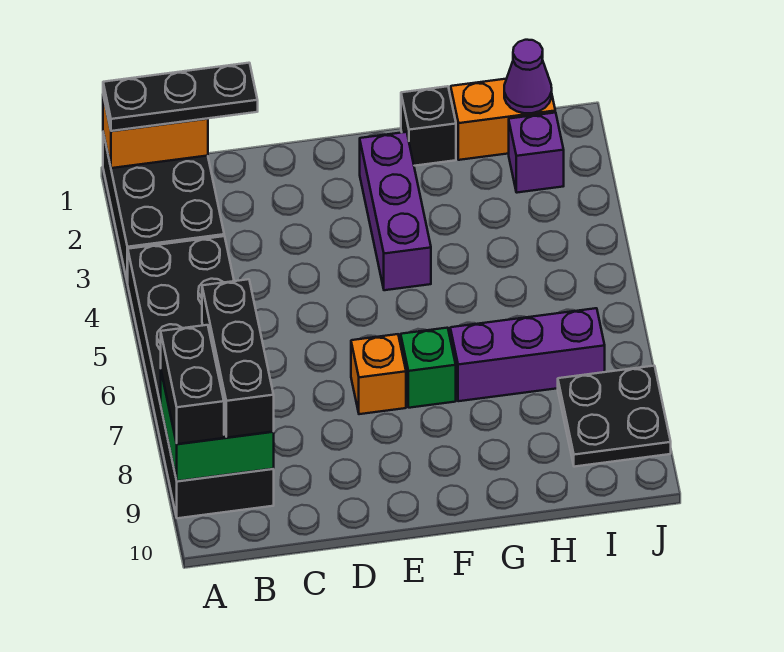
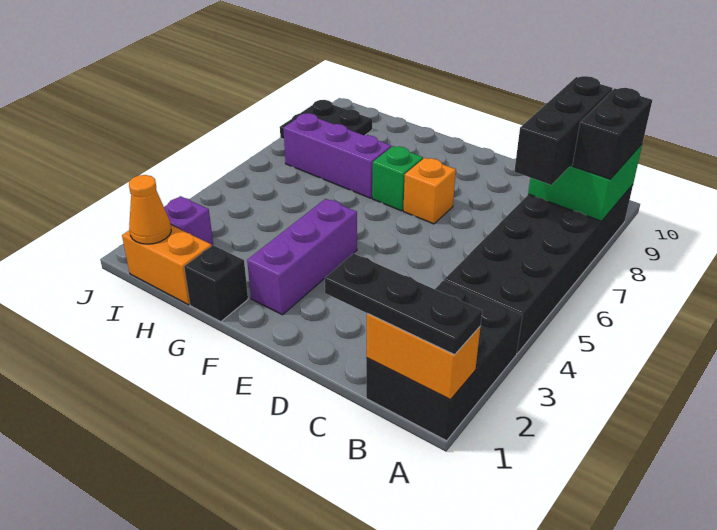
purple cone I1 level 2 -> orange cone I1 level 2

